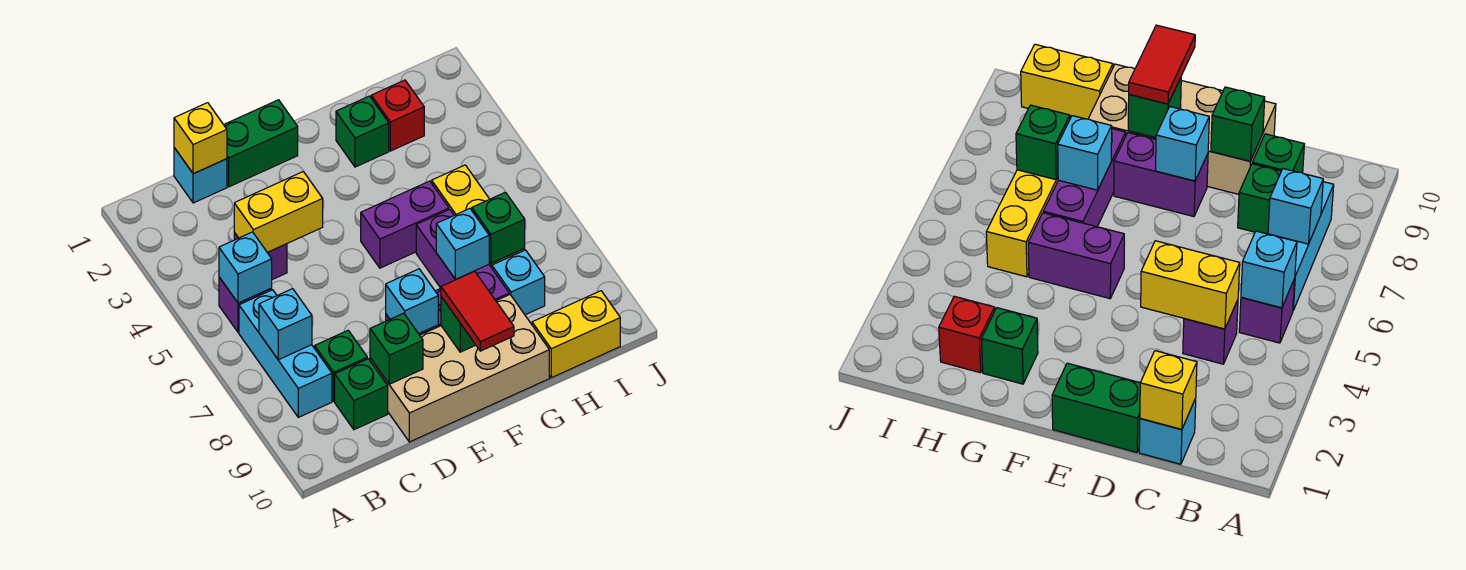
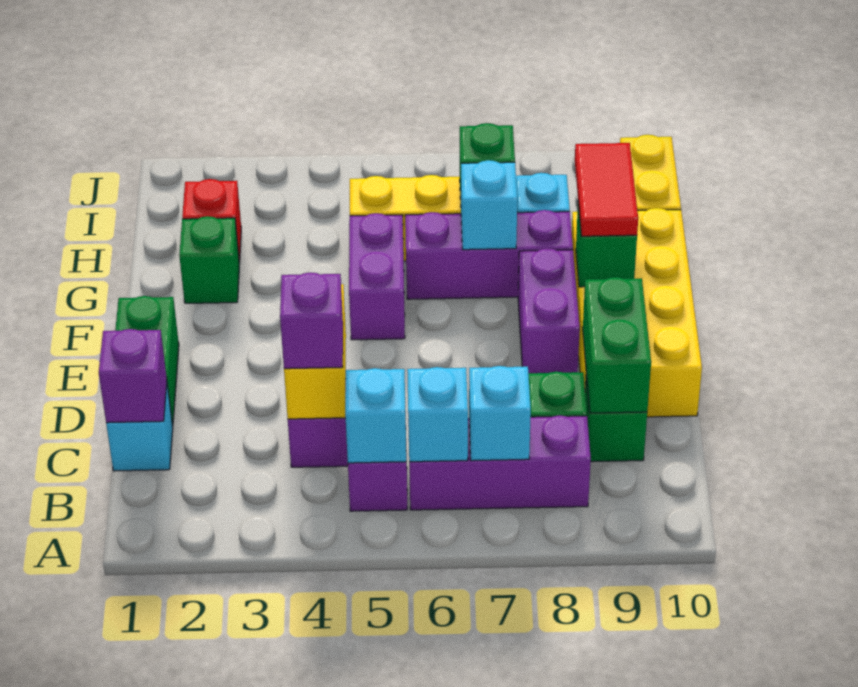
cyan brick B6:B8 level 1 -> purple brick B6:B8 level 1
yellow brick C1 level 2 -> purple brick C1 level 2
none -> purple brick C4 level 3
tan brick D9:G10 level 1 -> yellow brick D9:G10 level 1
green brick D9 level 2 -> green brick C9:D9 level 2
cyan brick E8 level 2 -> cyan brick B6 level 2
red tile F9:F10 level 3 -> red tile F9:G9 level 3

